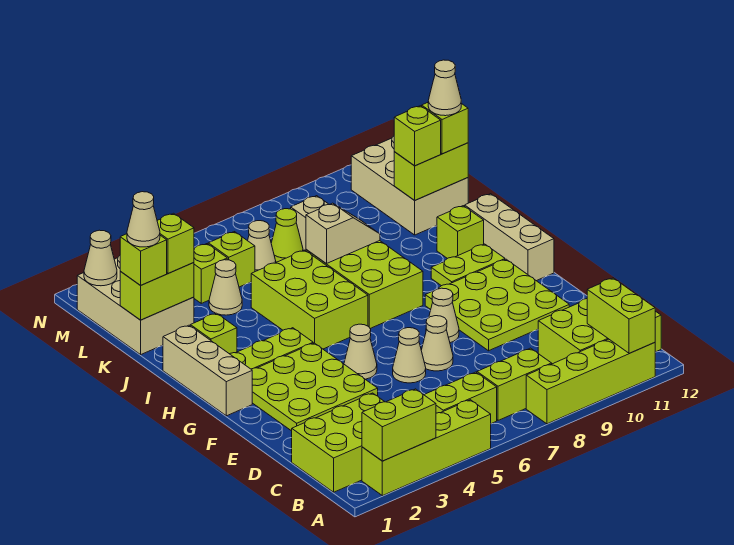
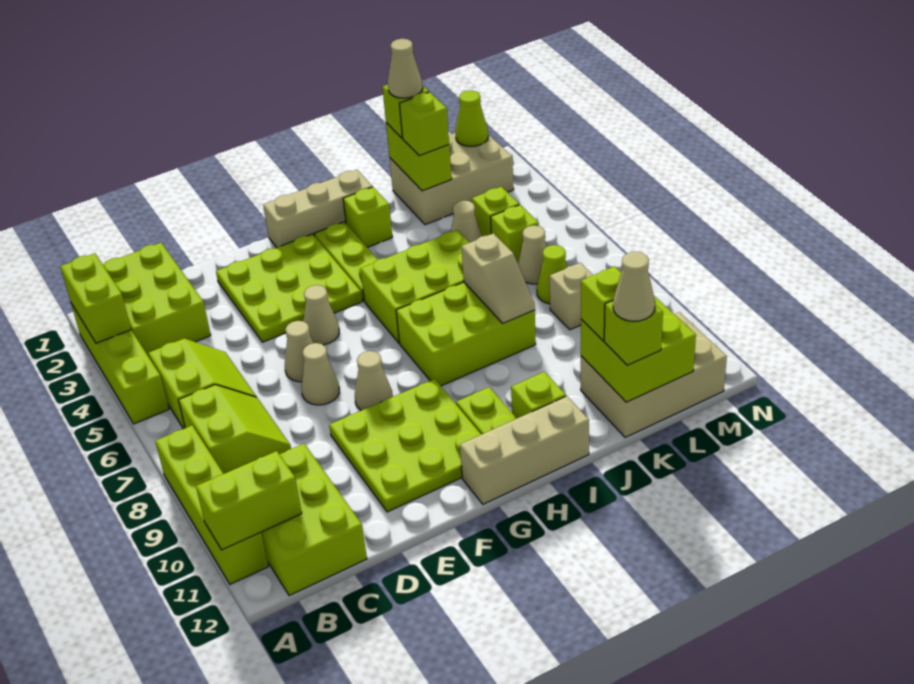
lime brick K11:K12 level 2 -> lime brick K11:L12 level 2
tan cone M1 level 2 -> lime cone M1 level 2

